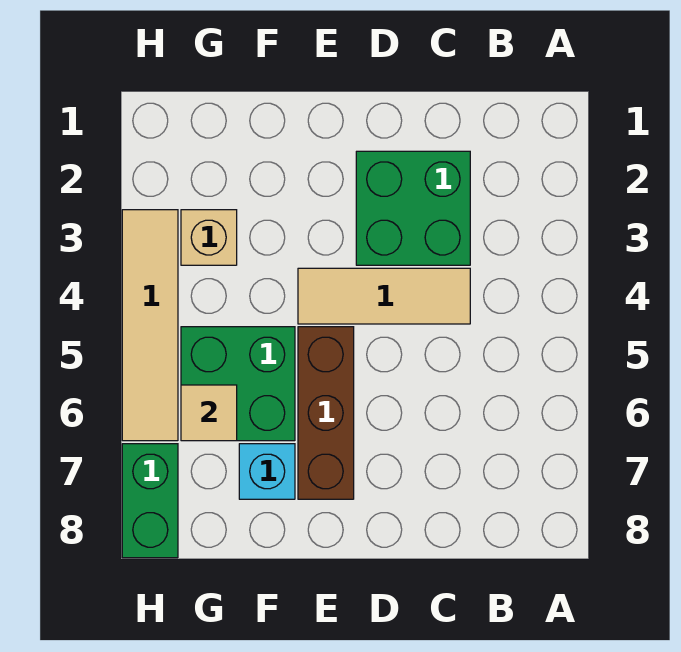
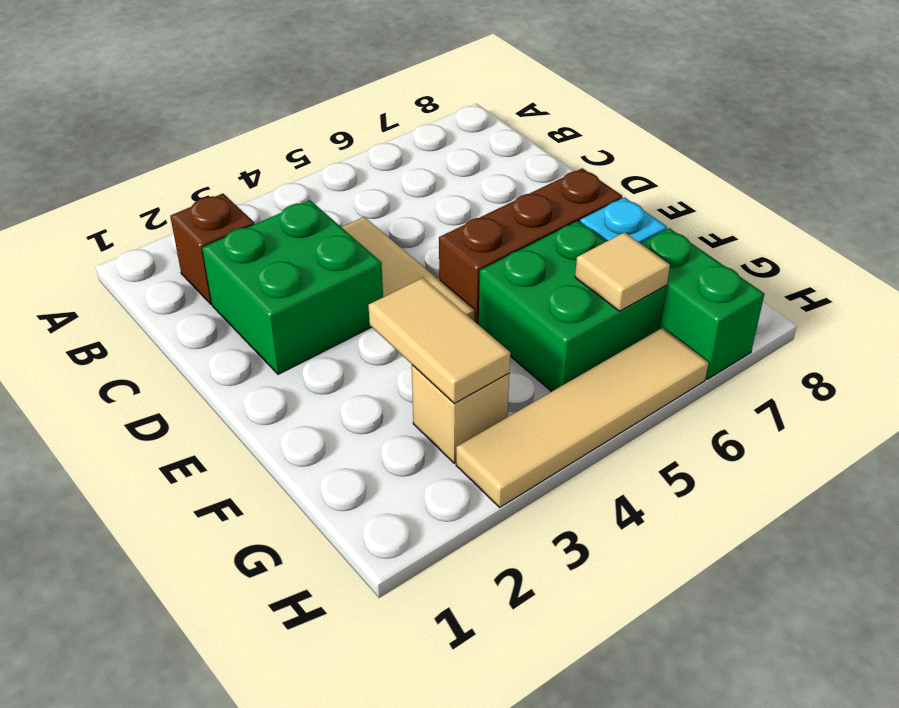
none -> brown brick B2 level 1
none -> tan tile F3:G3 level 2
green brick H7:H8 level 1 -> green brick G7:H7 level 1

